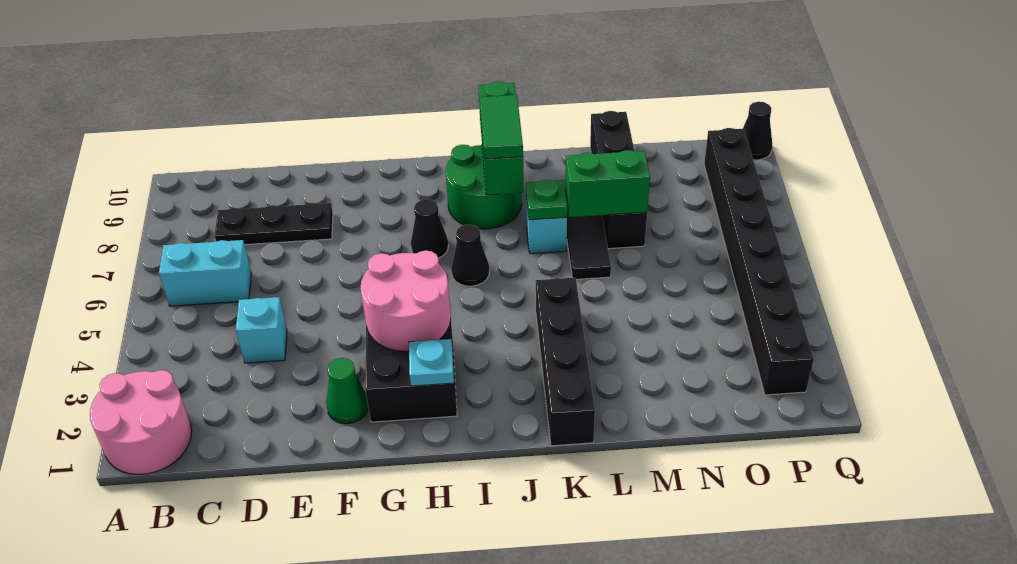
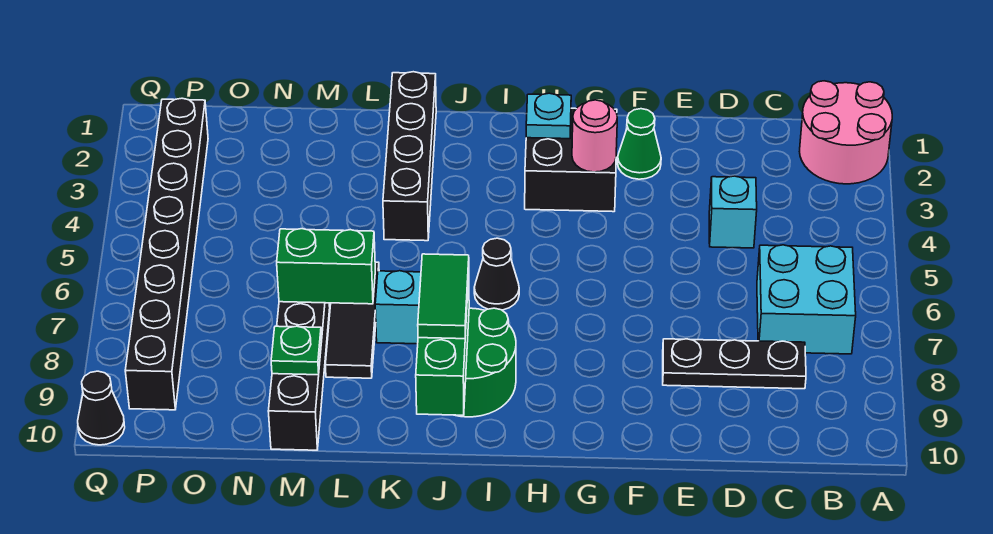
cyan brick B6:C6 level 1 -> cyan brick B6:C7 level 1
pink round brick G3:H4 level 2 -> pink round brick G3 level 2
black cone H7 level 1 -> none
green plate K7 level 2 -> green plate M9 level 2

